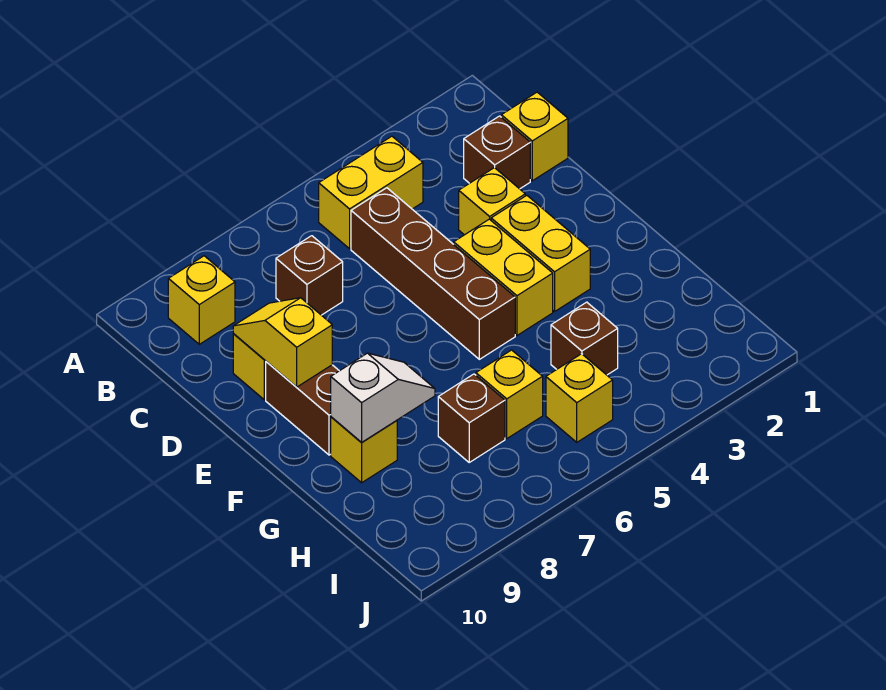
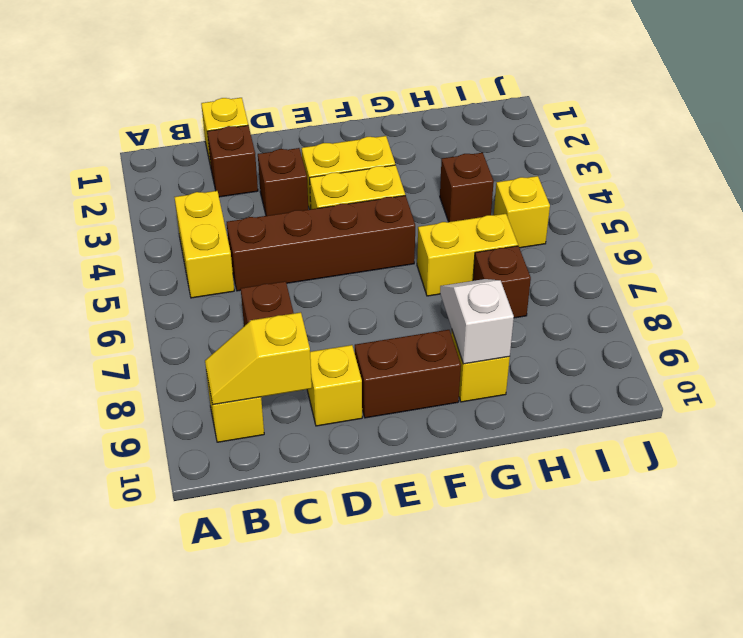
yellow brick D3 level 1 -> brown brick D3 level 1
yellow slope D9:E9 level 2 top E -> yellow slope B9:C9 level 2 top C
yellow brick H6 level 1 -> yellow brick G6:H6 level 1

